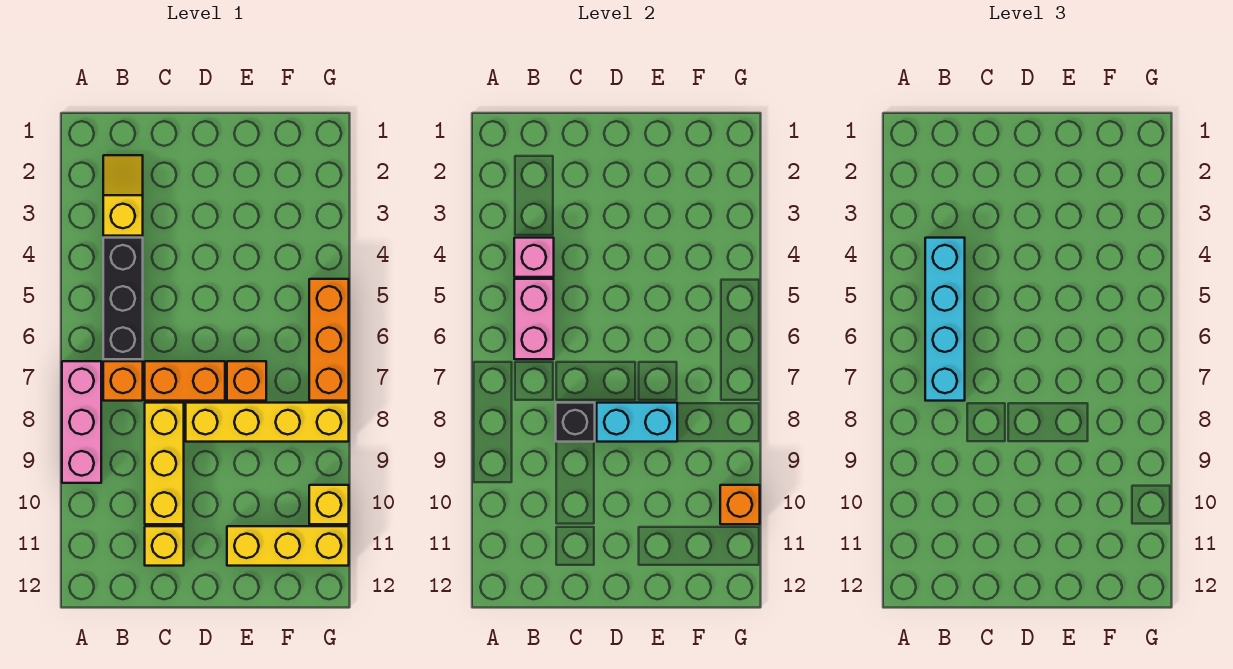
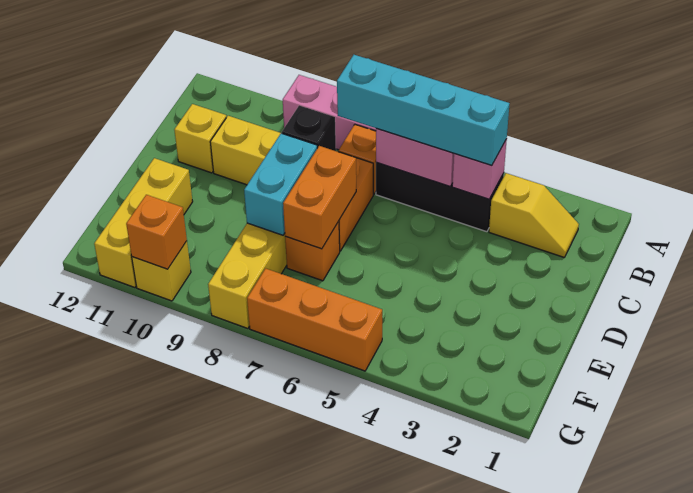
none -> orange brick D7:E7 level 2

